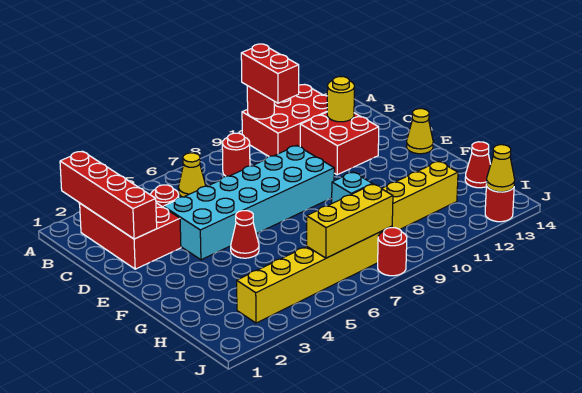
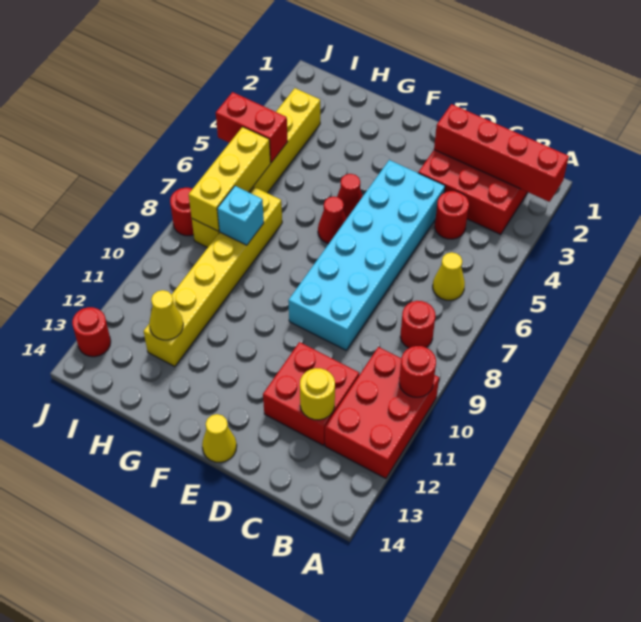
red brick A10:B10 level 3 -> red brick I5:J5 level 2
red cone H14 level 1 -> red cone F6 level 1
yellow cone J13 level 2 -> yellow cone H12 level 2

